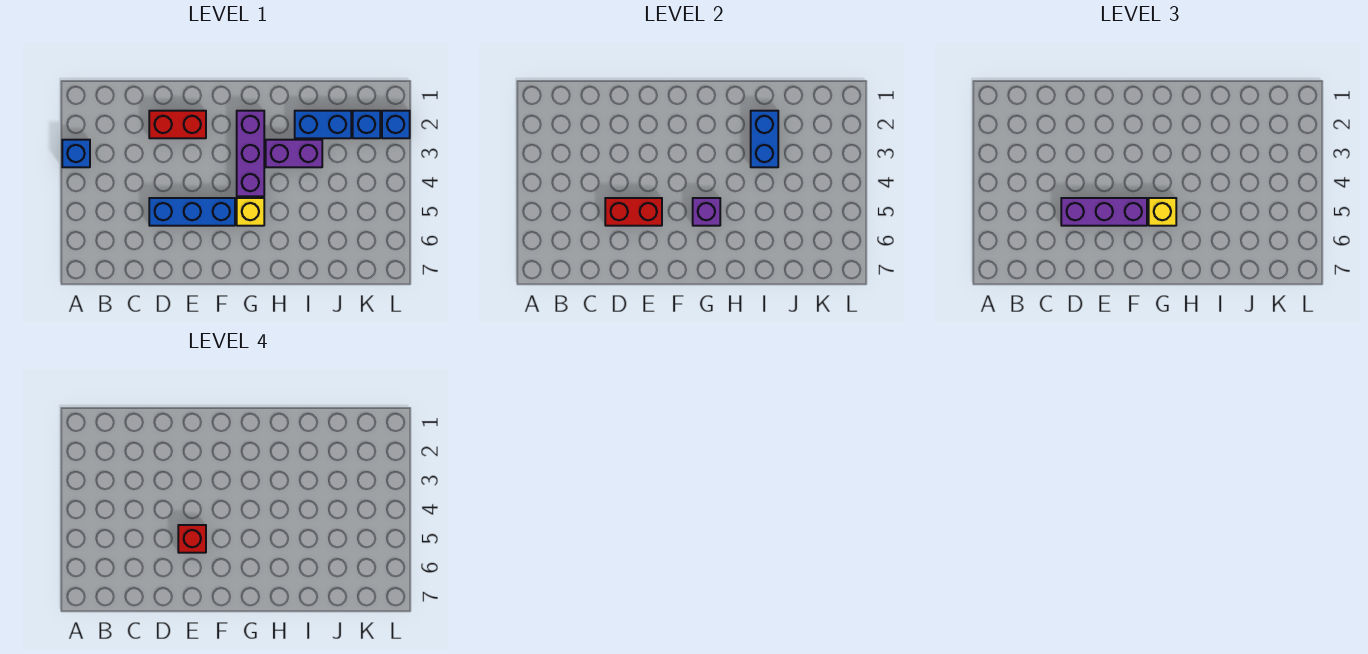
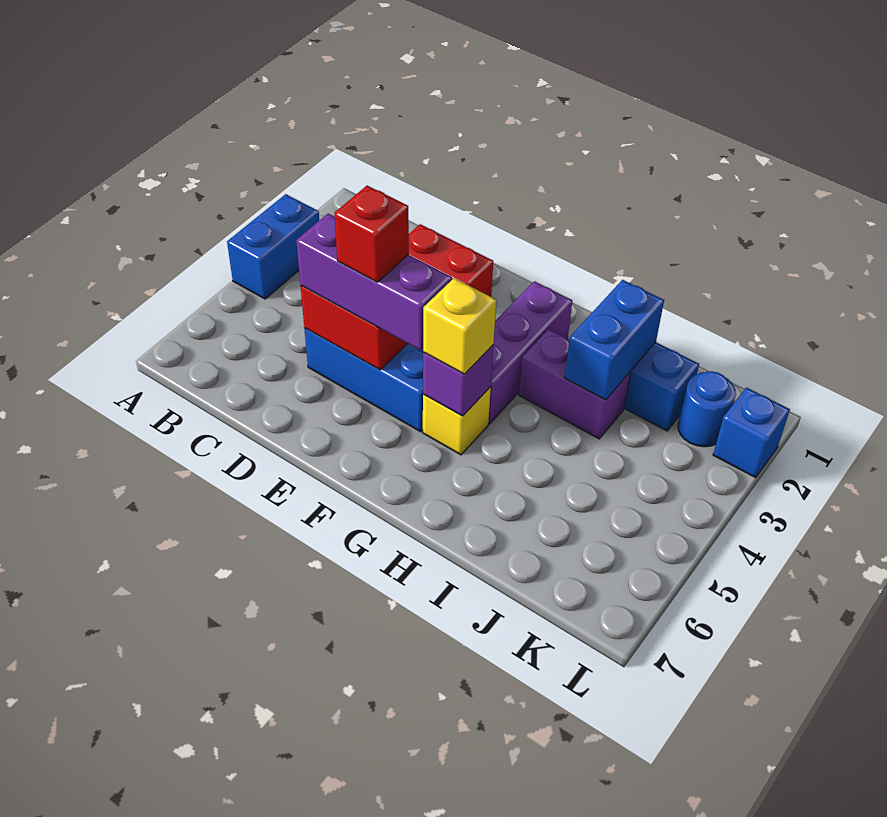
blue brick A3 level 1 -> blue brick A3:A4 level 1
blue brick K2 level 1 -> blue round brick K2 level 1

